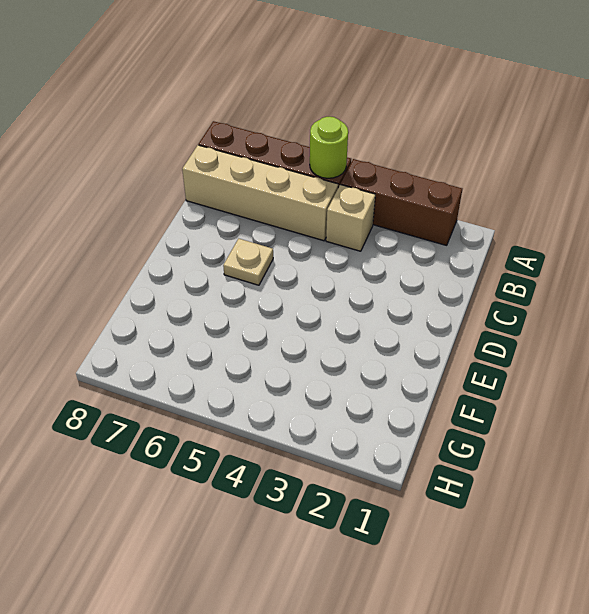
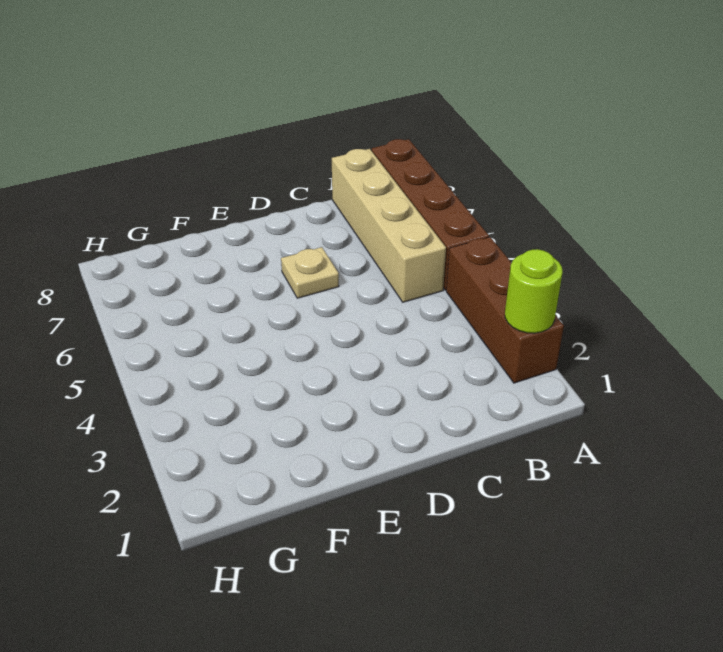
lime round brick A5 level 2 -> lime round brick A2 level 2
tan brick B4 level 1 -> none

